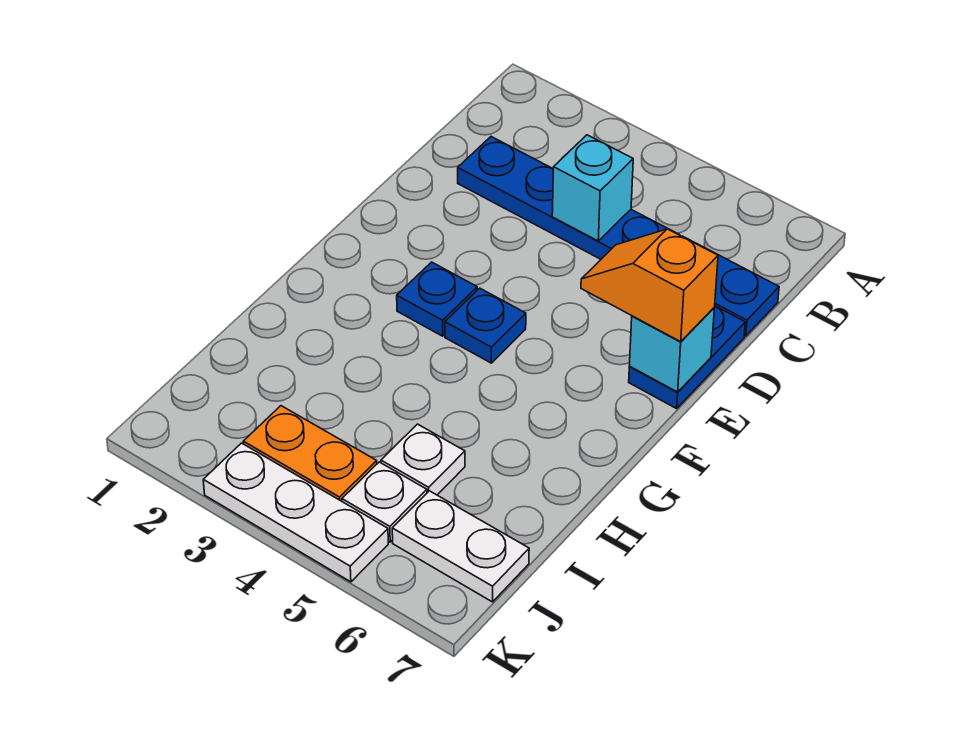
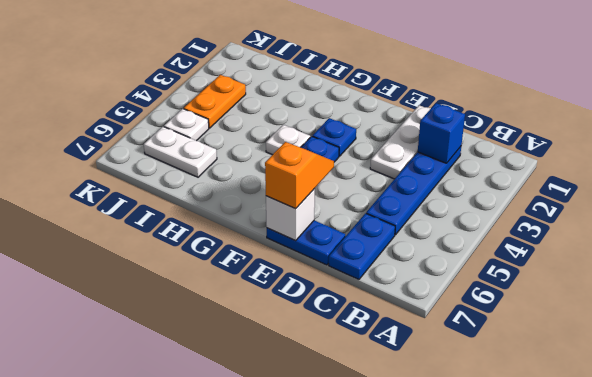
none -> blue brick C2 level 2
cyan brick C4 level 2 -> none
cyan brick E7 level 2 -> white brick E7 level 2
white plate I5 level 1 -> white plate G4 level 1
white plate J6:J7 level 1 -> white plate I6:J6 level 1
white plate K3:K5 level 1 -> white plate D1:D3 level 1

